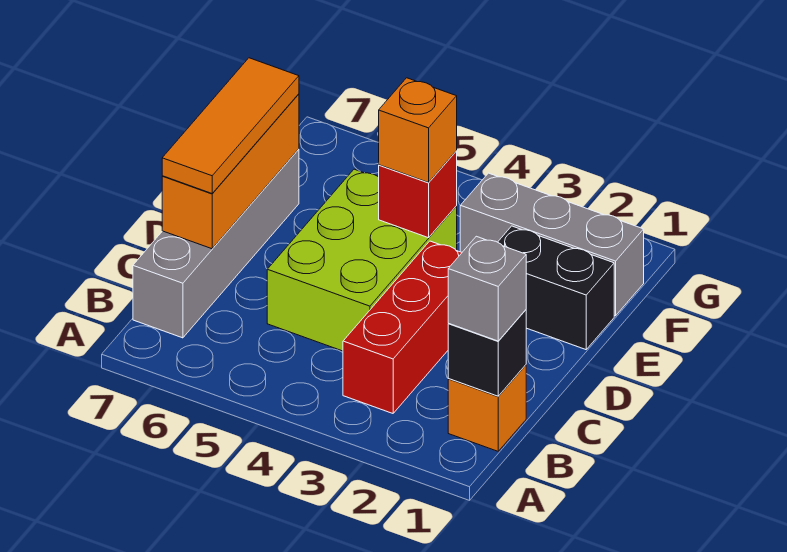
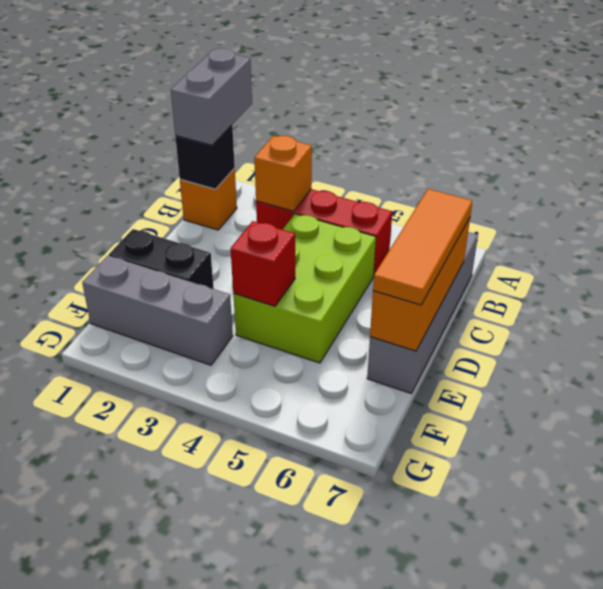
grey brick B1 level 3 -> grey brick A1:B1 level 3
red brick B3:D3 level 1 -> red brick B3:B5 level 1
orange brick E4 level 3 -> orange brick B3 level 2

